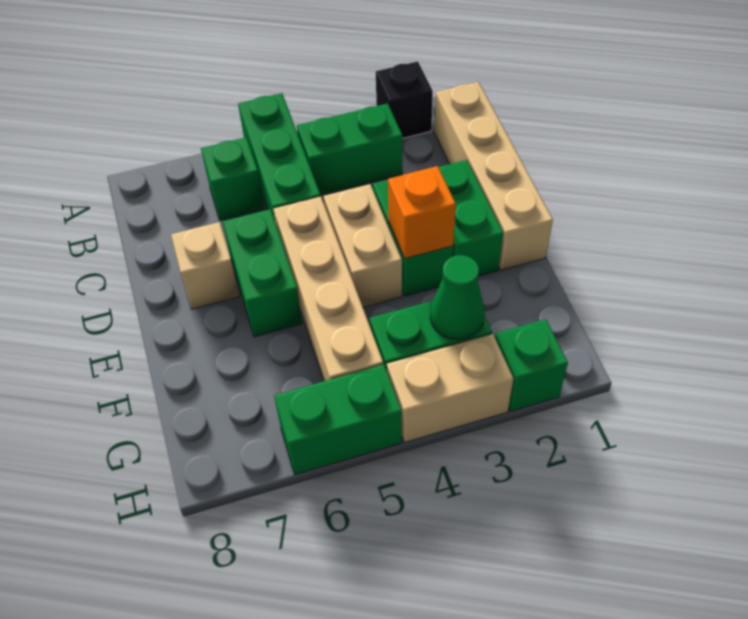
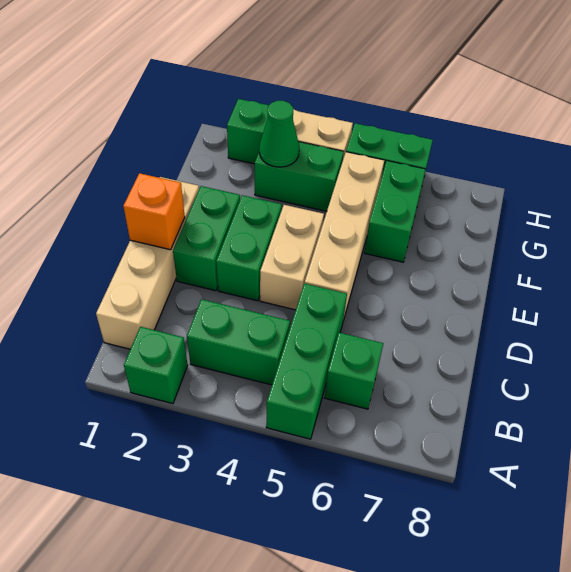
black brick A2 level 1 -> green brick A2 level 1
green brick D6:E6 level 1 -> green brick F6:G6 level 1
tan brick D7 level 1 -> none
orange brick E3 level 2 -> orange brick D1 level 2

